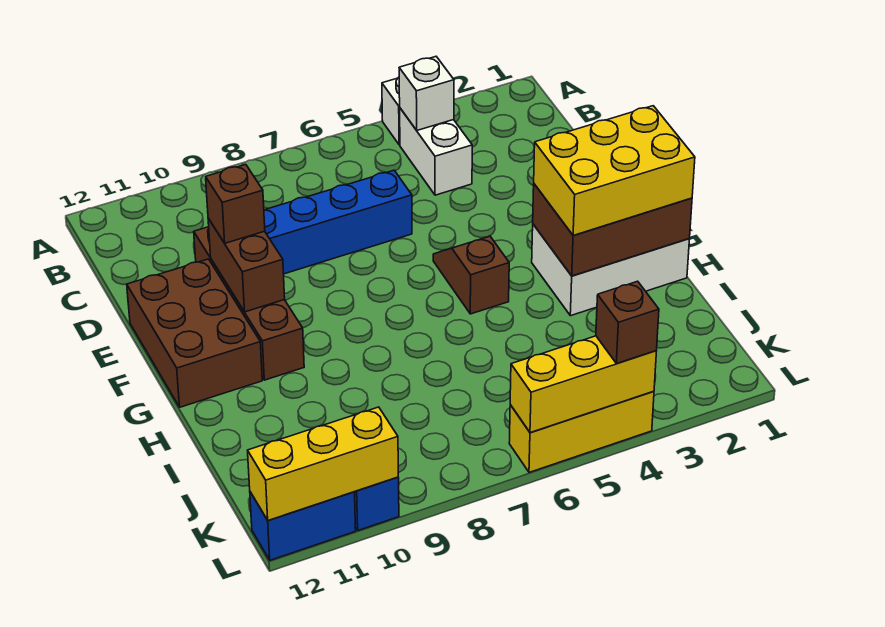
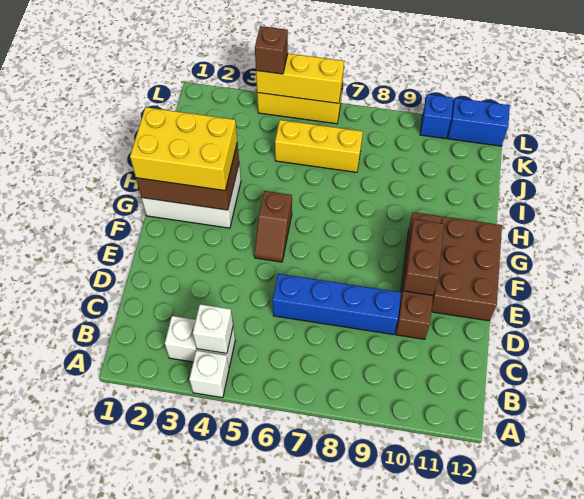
white brick B4:C4 level 1 -> white brick B3:B4 level 1
brown brick E10 level 3 -> none
yellow brick L10:L12 level 2 -> yellow brick J5:J7 level 1

